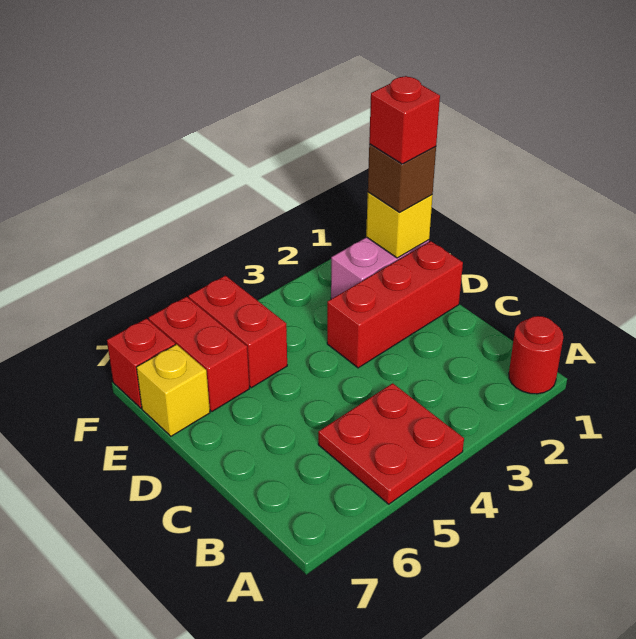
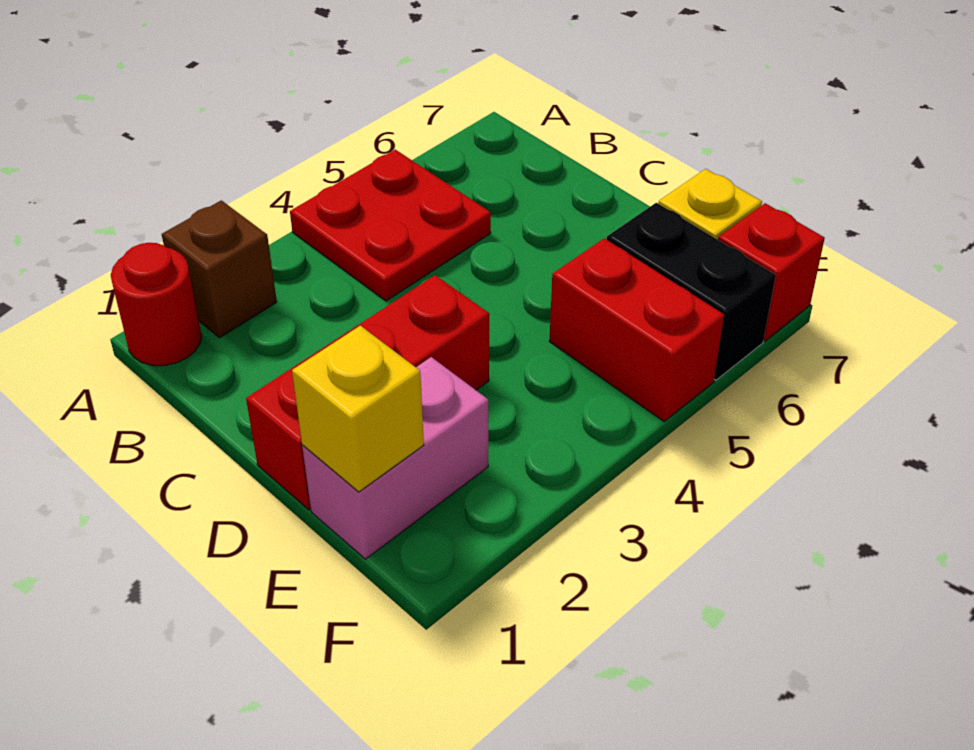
brown brick E1 level 3 -> brown brick A2 level 1
red brick E1 level 4 -> none
red brick E6:F6 level 1 -> black brick E6:F6 level 1

